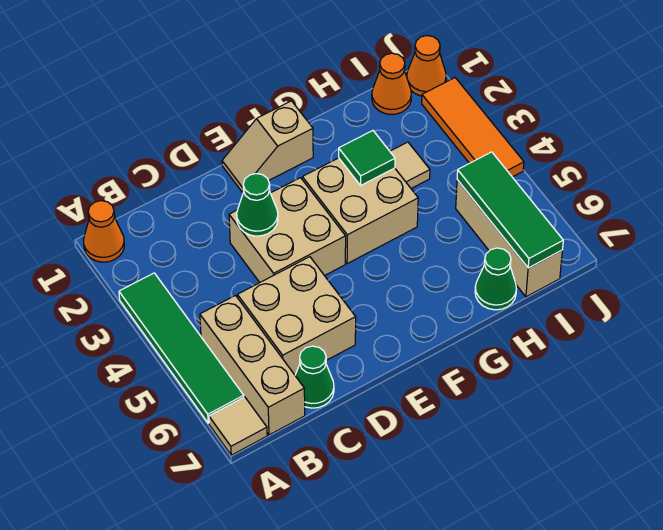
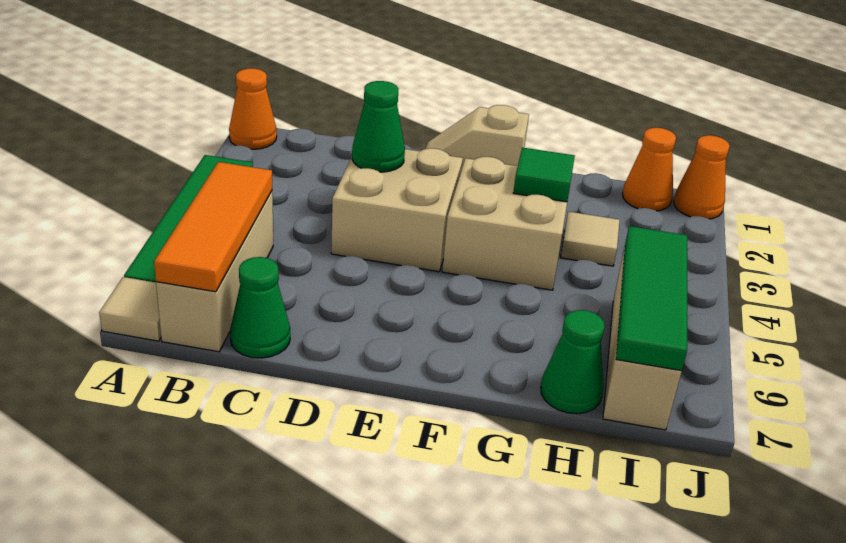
tan brick C5:D6 level 1 -> none
orange tile J2:J4 level 1 -> orange tile B5:B7 level 2

